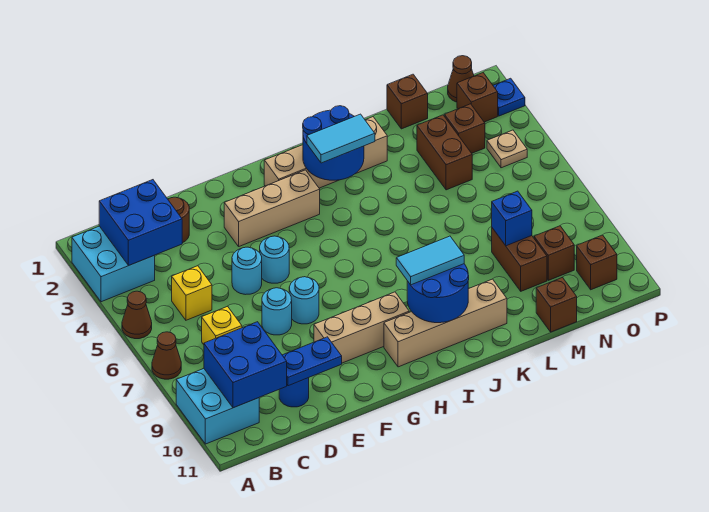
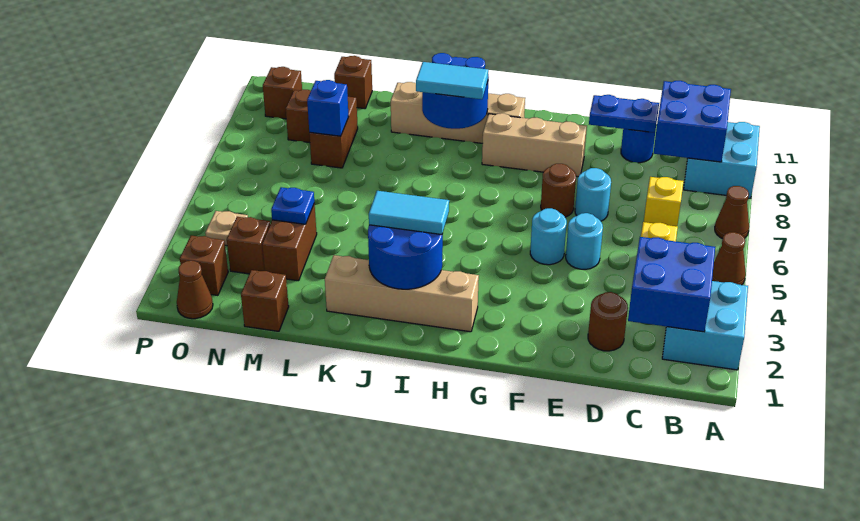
tan brick F3:H3 level 1 -> none
cyan round brick F7 level 1 -> brown round brick F7 level 1
blue plate P2 level 1 -> blue plate M4 level 2

